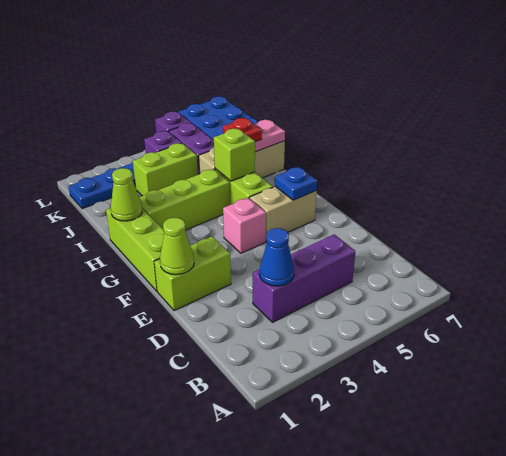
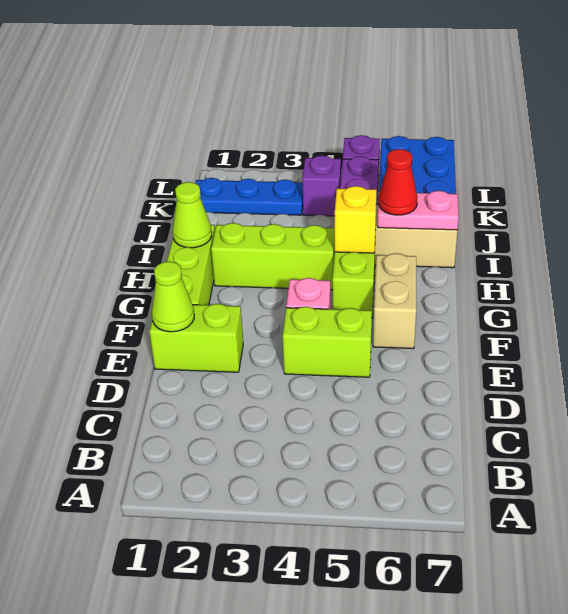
purple brick C3:C5 level 1 -> none
blue cone C3 level 2 -> none
tan brick F5:F6 level 1 -> tan brick F6:G6 level 1
blue plate F6 level 2 -> none
lime brick H5 level 2 -> yellow brick H5 level 2
red plate I6 level 3 -> red cone I6 level 3
lime brick J3:J4 level 1 -> lime brick E4:E5 level 1

